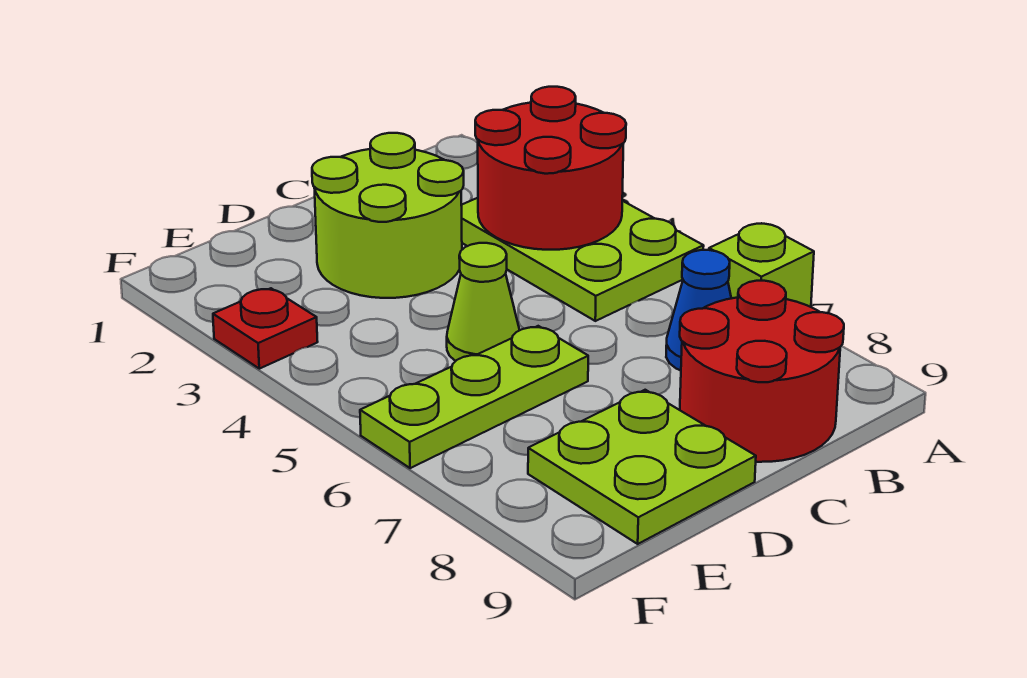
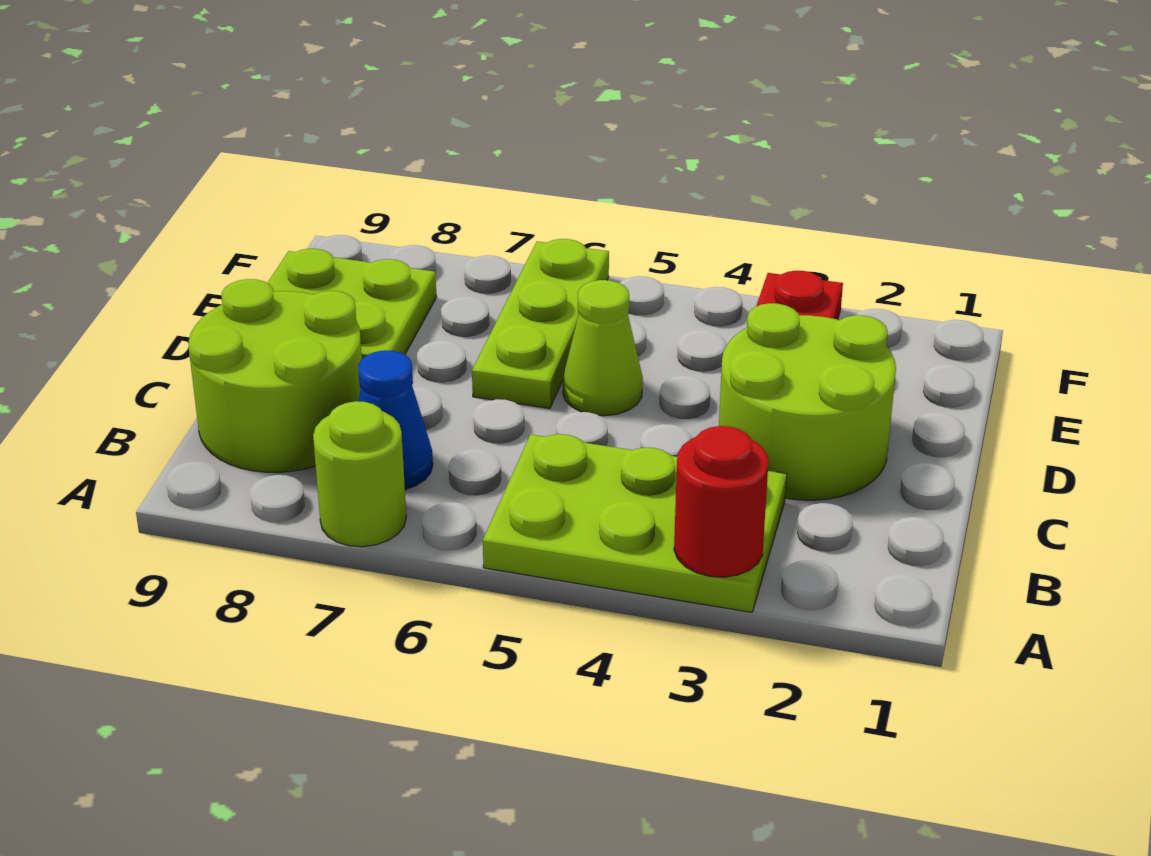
red round brick A3:B4 level 2 -> red round brick A3 level 2
lime brick A7 level 1 -> lime round brick A7 level 1
red round brick B8:C9 level 1 -> lime round brick B8:C9 level 1

